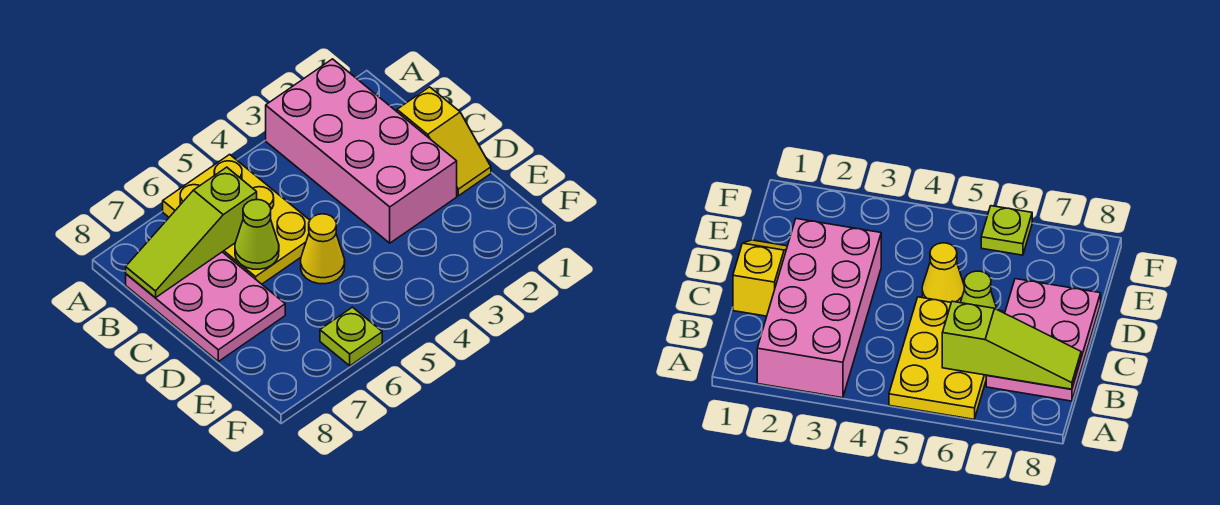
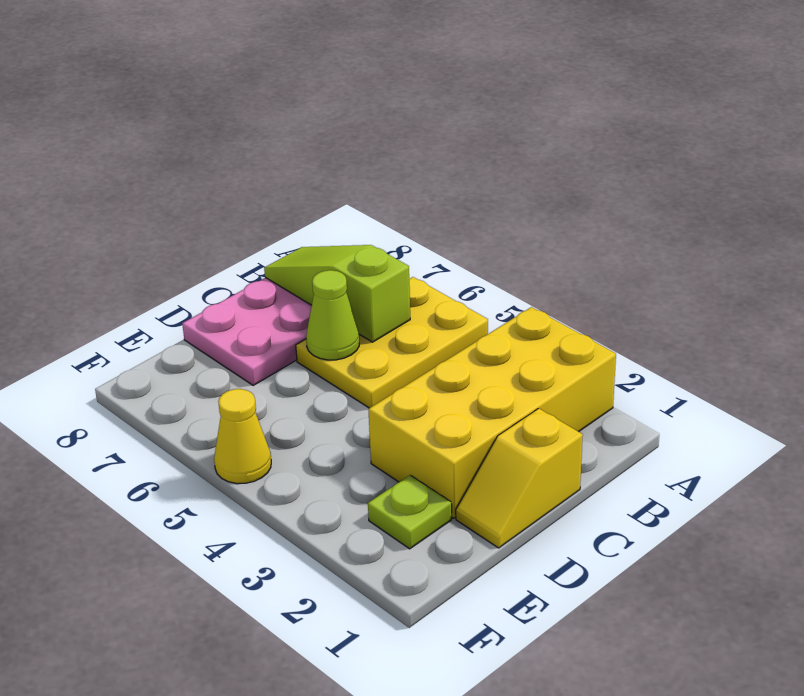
pink brick A2:D3 level 1 -> yellow brick A2:D3 level 1
yellow cone D5 level 1 -> yellow cone F5 level 1
lime plate F6 level 1 -> lime plate E2 level 1

